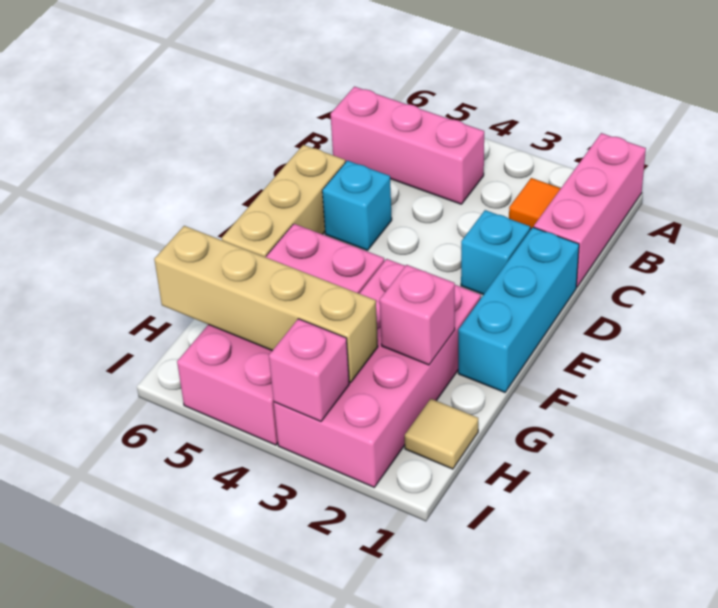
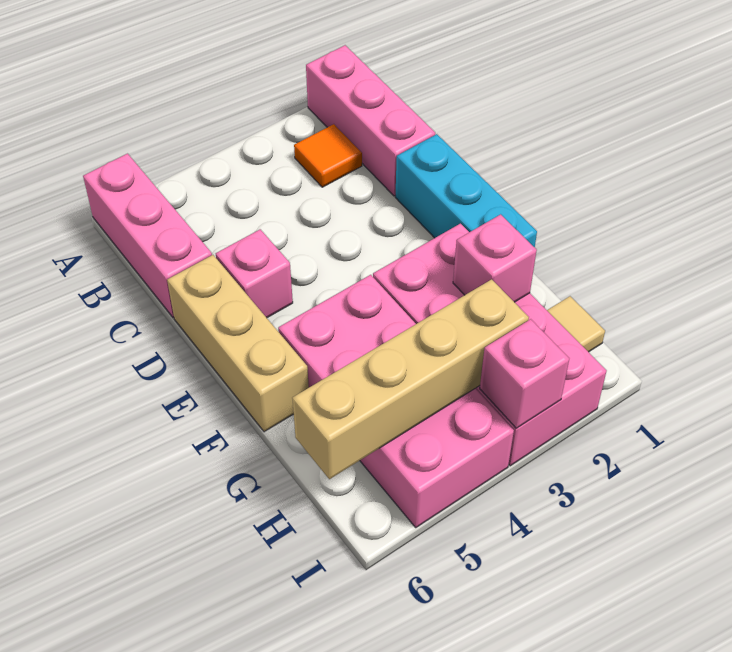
pink brick B4:B6 level 1 -> pink brick A6:C6 level 1
cyan brick D2 level 1 -> none
cyan brick D5 level 1 -> pink brick D5 level 1

